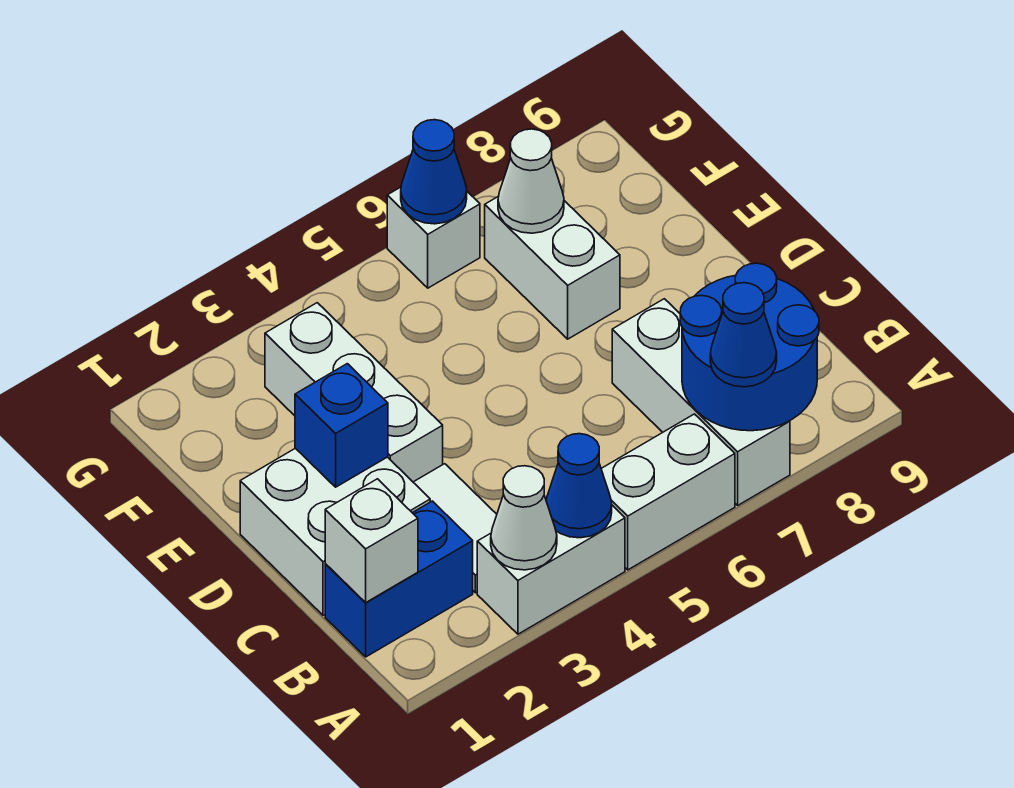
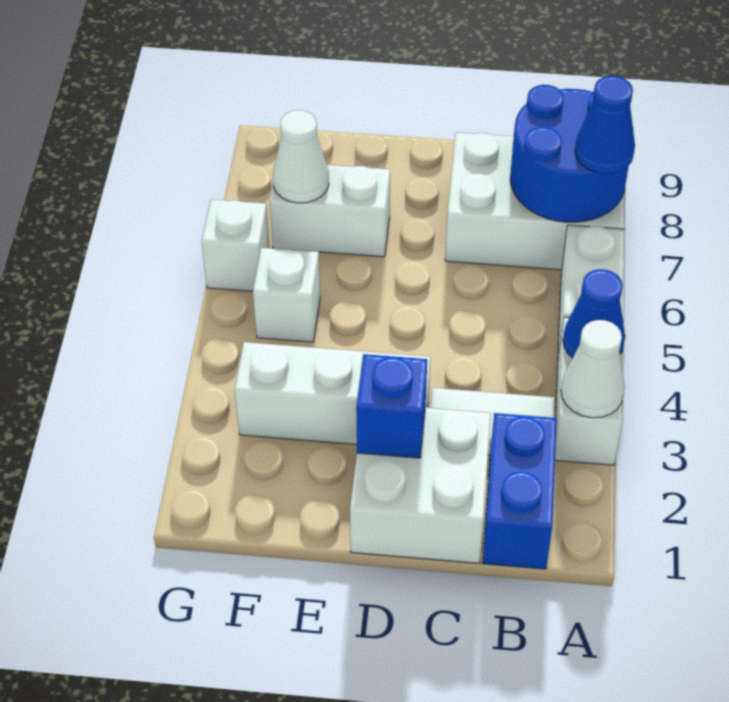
white brick A7:C7 level 1 -> white brick A7:C8 level 1
white brick B1 level 2 -> white brick F5 level 1
blue cone G6 level 2 -> none

